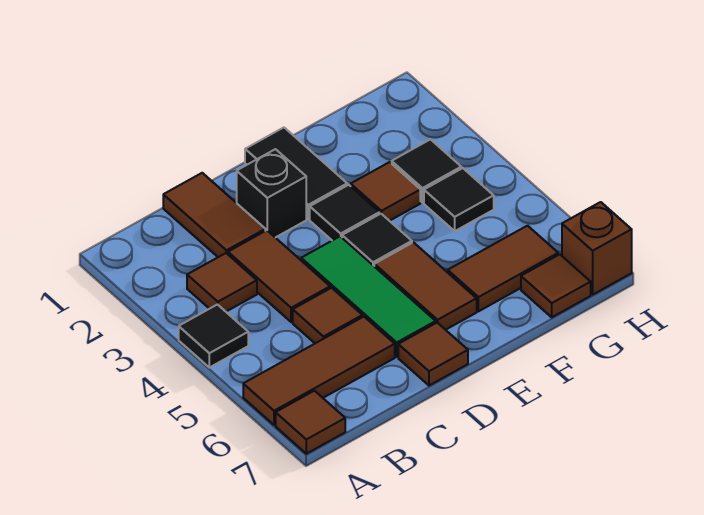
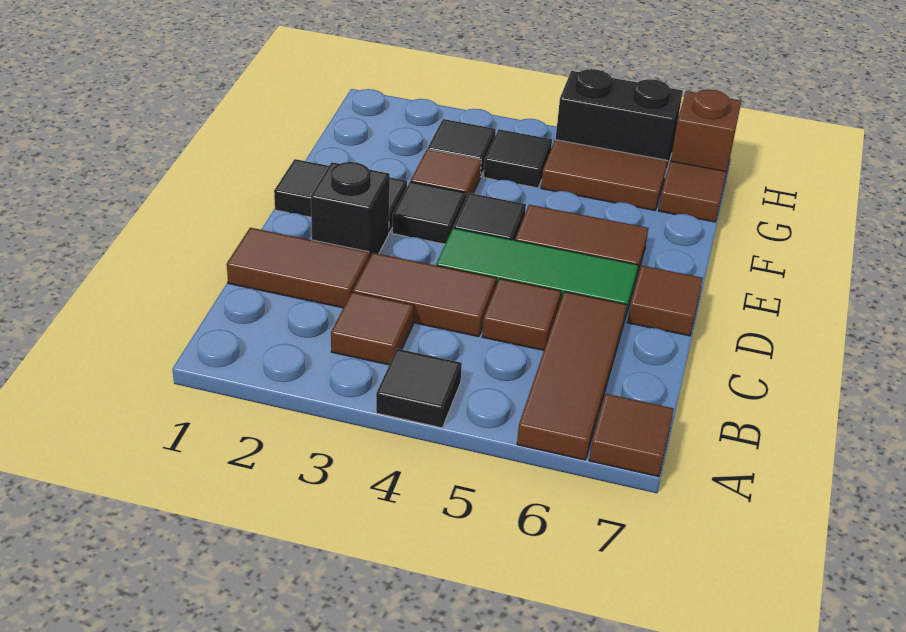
brown tile F6:G6 level 1 -> brown tile G5:G6 level 1
none -> black brick H5:H6 level 1

